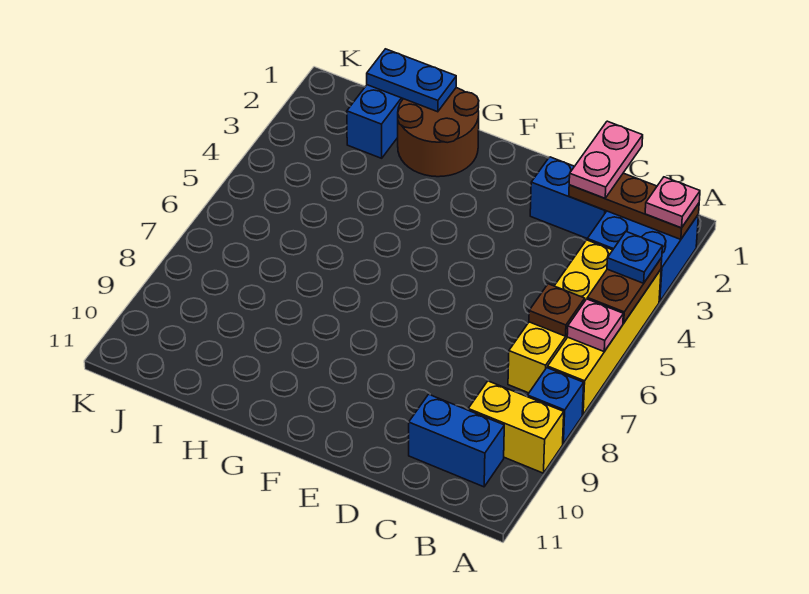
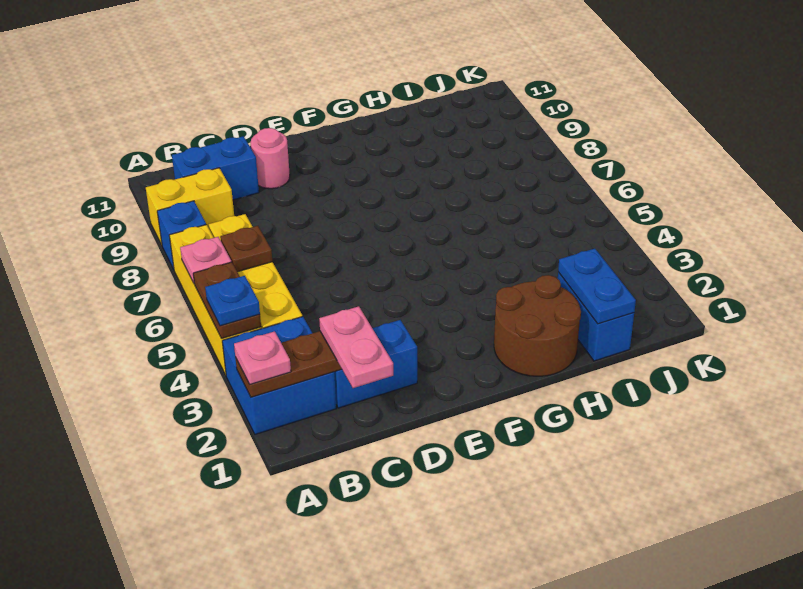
none -> pink round brick D10 level 1
blue plate H1:I1 level 2 -> blue plate I1:I2 level 2

